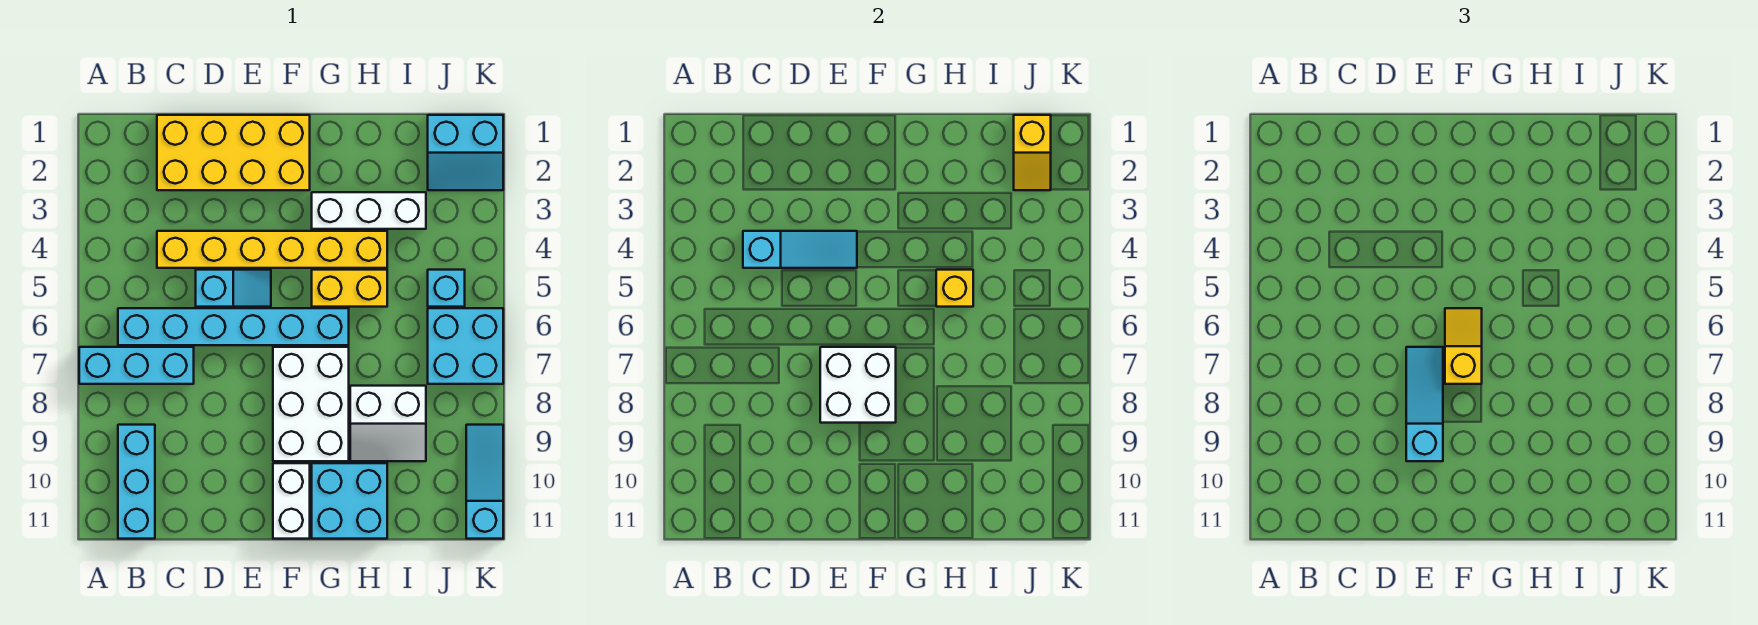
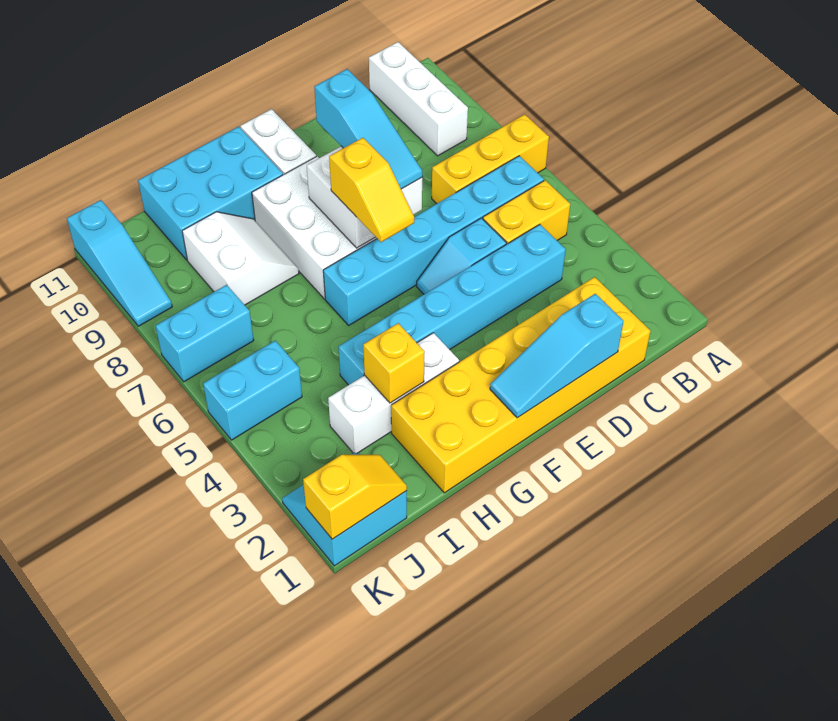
cyan brick A7:C7 level 1 -> yellow brick A7:C7 level 1
cyan brick B9:B11 level 1 -> white brick B9:B11 level 1
yellow brick C1:F2 level 1 -> yellow brick C1:H2 level 1
yellow brick C4:H4 level 1 -> cyan brick C4:H4 level 1
cyan slope C4:E4 level 2 top C -> cyan slope D1:F1 level 2 top D
yellow brick G5:H5 level 1 -> yellow brick B5:C5 level 1
cyan brick G10:H11 level 1 -> cyan brick G10:I11 level 1
yellow brick H5 level 2 -> yellow brick H3 level 2
white slope H8:I9 level 1 top 8 -> white slope H8:I9 level 1 top I
yellow slope J1:J2 level 2 top 1 -> yellow slope J1:K1 level 2 top K
cyan brick J5 level 1 -> cyan brick J5:K5 level 1
cyan brick J6:K7 level 1 -> cyan brick J7:K7 level 1

